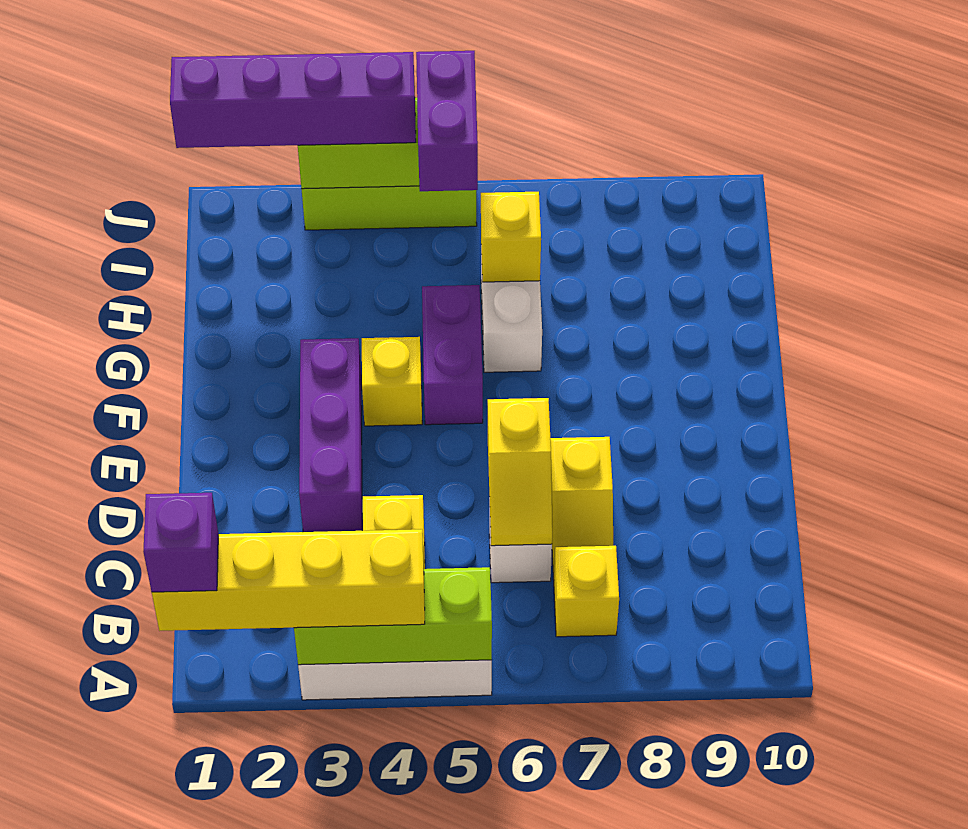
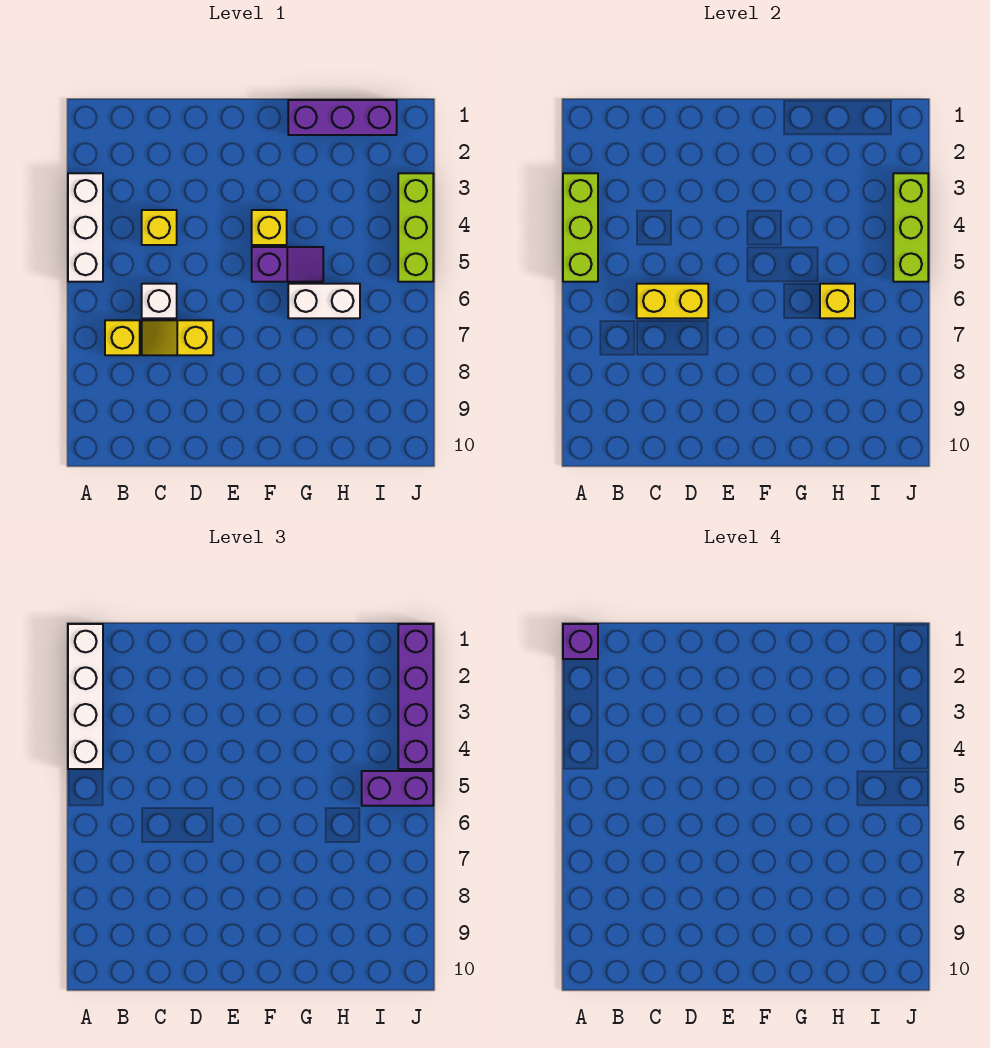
yellow brick A1:A4 level 3 -> white brick A1:A4 level 3
yellow slope C6:D6 level 2 top D -> yellow brick C6:D6 level 2
purple brick D3:F3 level 1 -> purple brick G1:I1 level 1
purple brick F5:G5 level 1 -> purple slope F5:G5 level 1 top F

